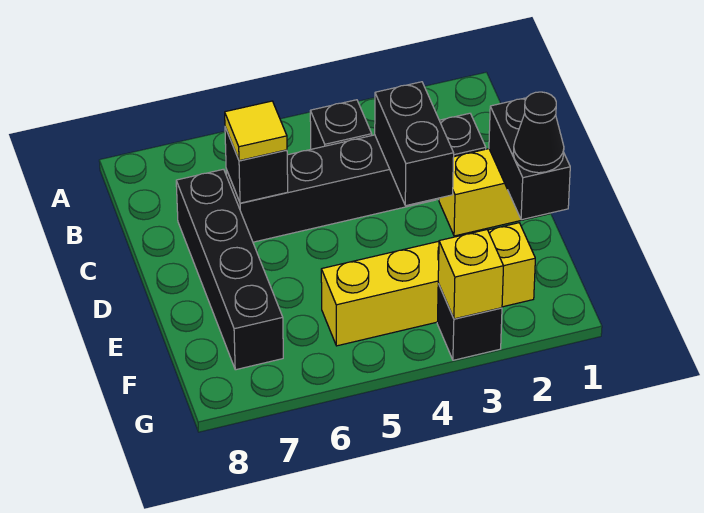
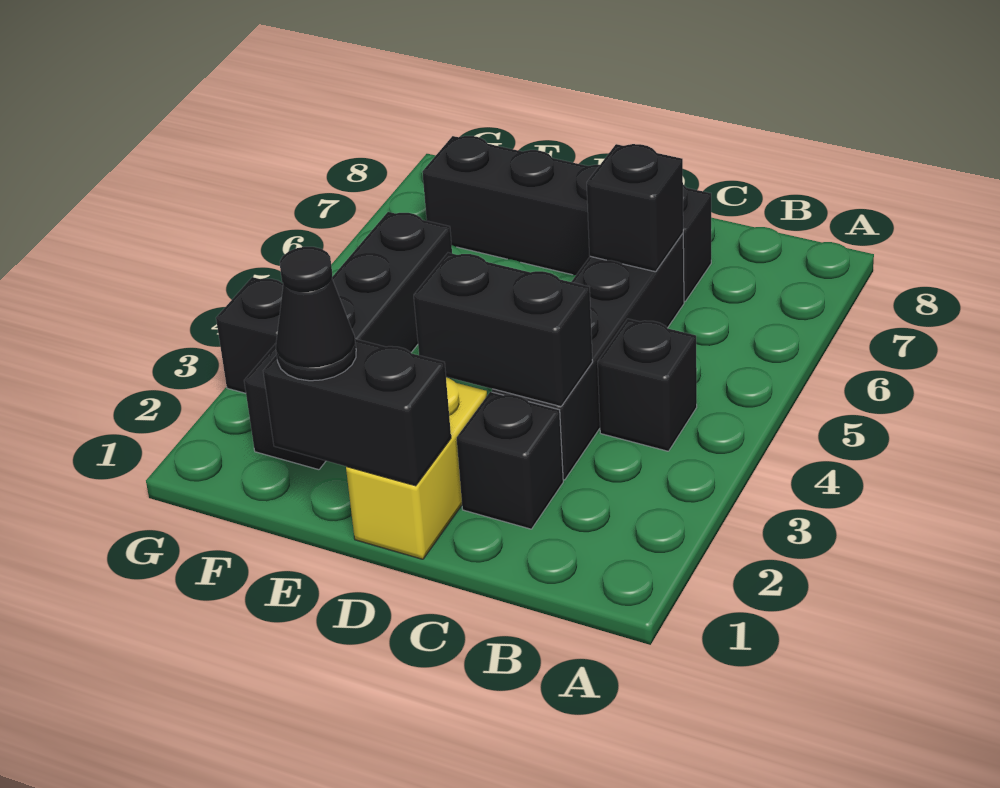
yellow tile C6 level 3 -> none
yellow brick F2:F5 level 1 -> black brick F2:F5 level 1
yellow brick G3 level 2 -> none

